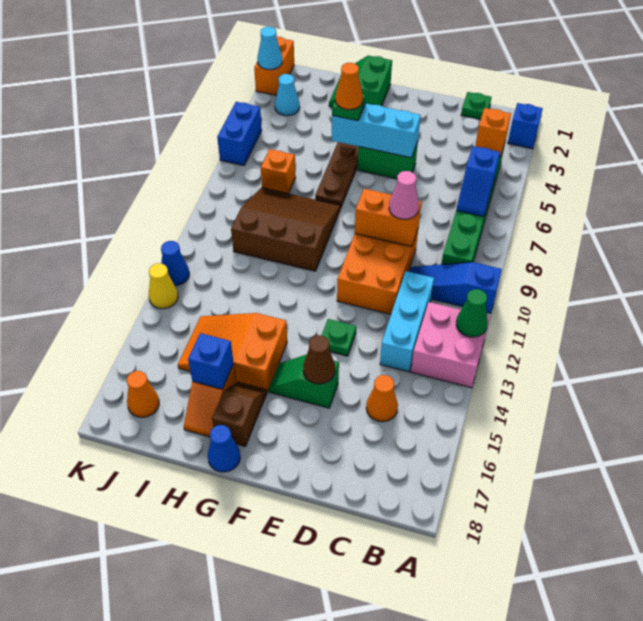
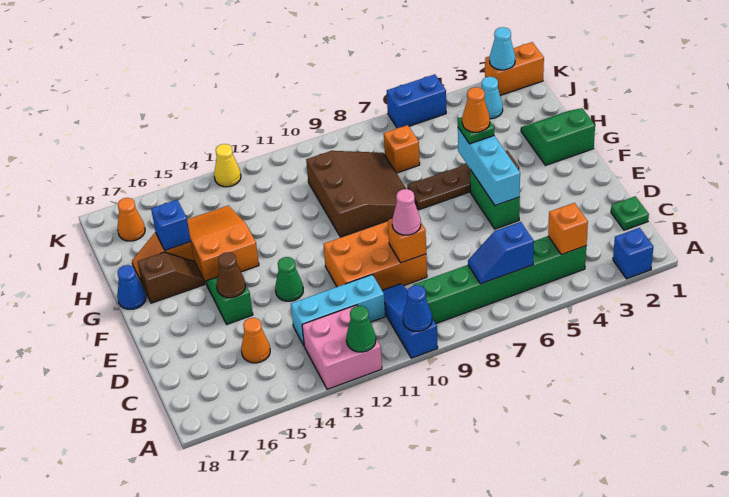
orange brick D9:E9 level 2 -> orange brick D9 level 2
green plate E13 level 1 -> green cone E13 level 1
blue cone K12 level 1 -> blue cone A10 level 2

